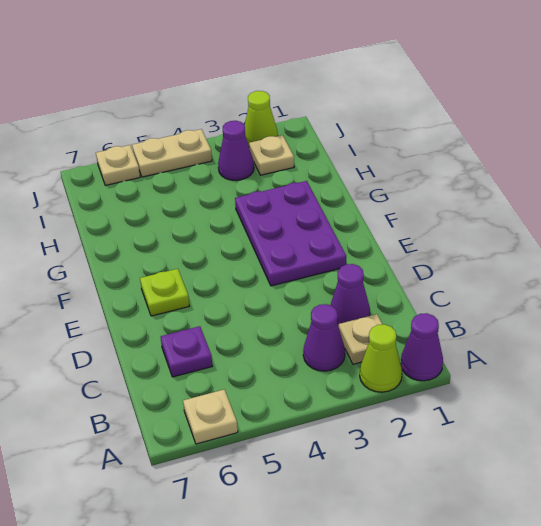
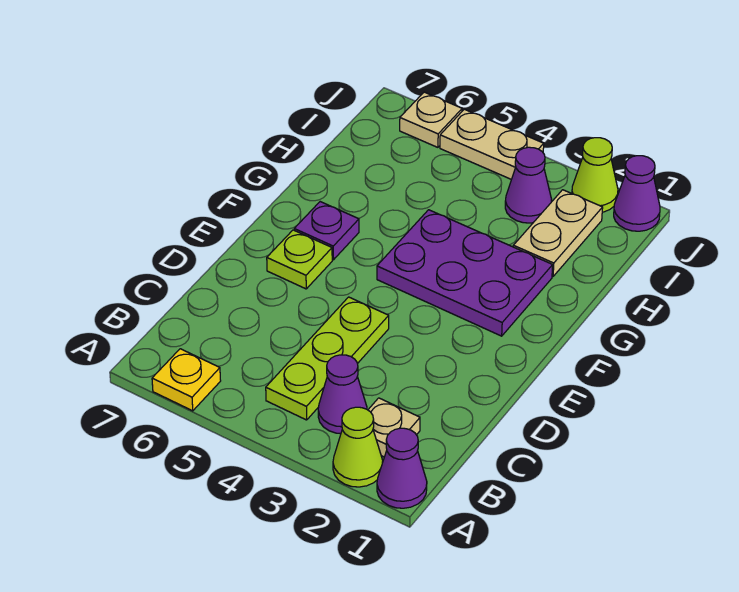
tan plate A6 level 1 -> yellow plate A6 level 1
none -> lime plate B4:D4 level 1
purple cone C2 level 1 -> purple cone J1 level 1
purple plate C6 level 1 -> purple plate F6 level 1
purple plate E2:G3 level 1 -> purple plate F2:G4 level 1
tan plate I2 level 1 -> tan plate H2:I2 level 1

